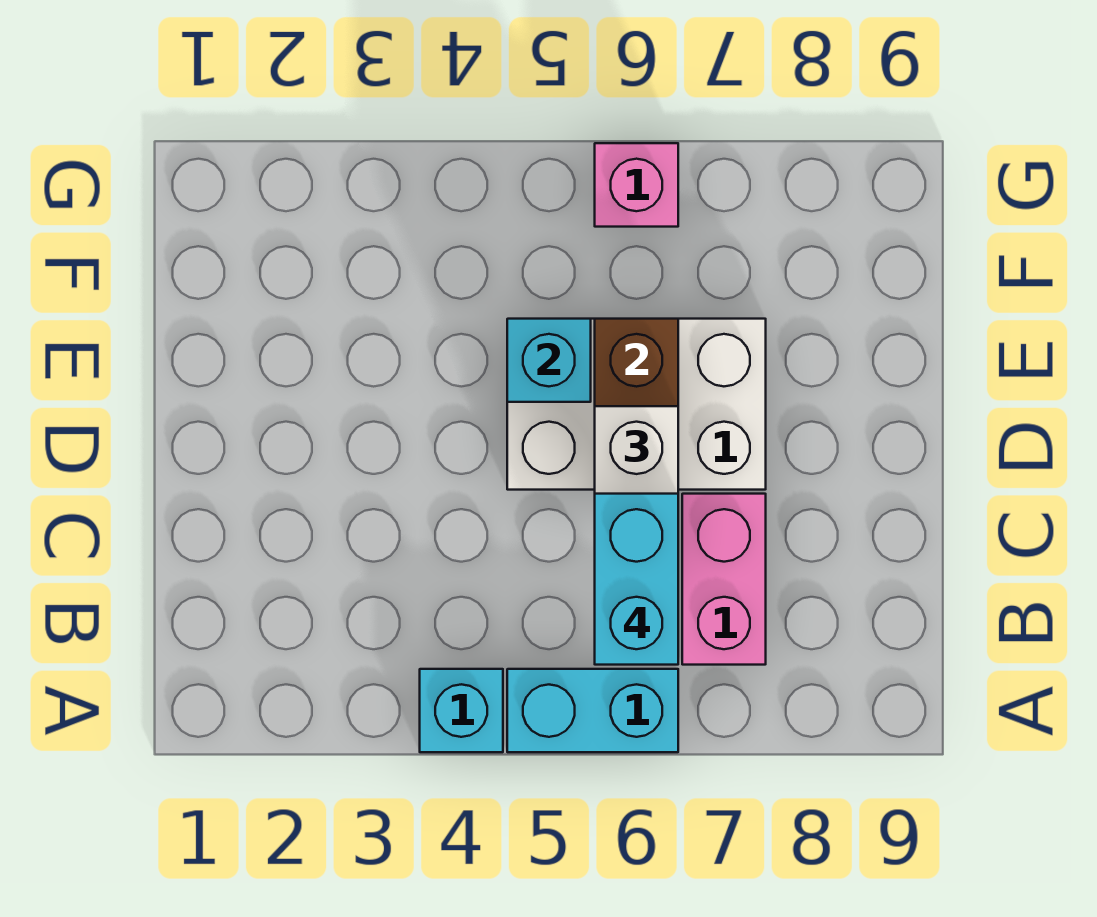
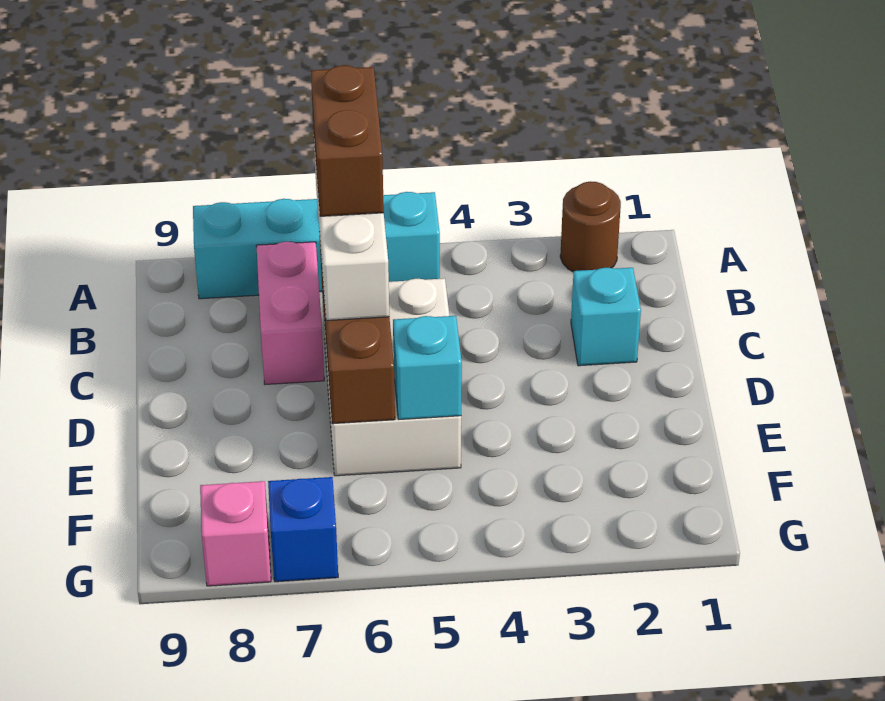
none -> brown round brick A2 level 1
cyan brick A4 level 1 -> cyan brick C2 level 1
cyan brick A5:A6 level 1 -> cyan brick A5:A8 level 1
cyan brick B6:C6 level 4 -> brown brick B6:C6 level 4
white brick D5:E7 level 1 -> white brick C5:E6 level 1
pink brick G6 level 1 -> pink brick G8 level 1
none -> blue brick G7 level 1

